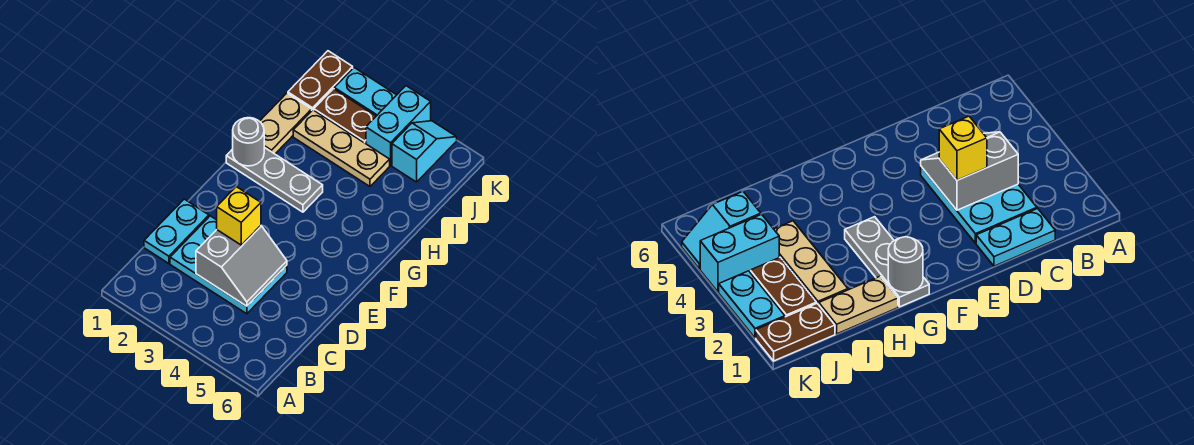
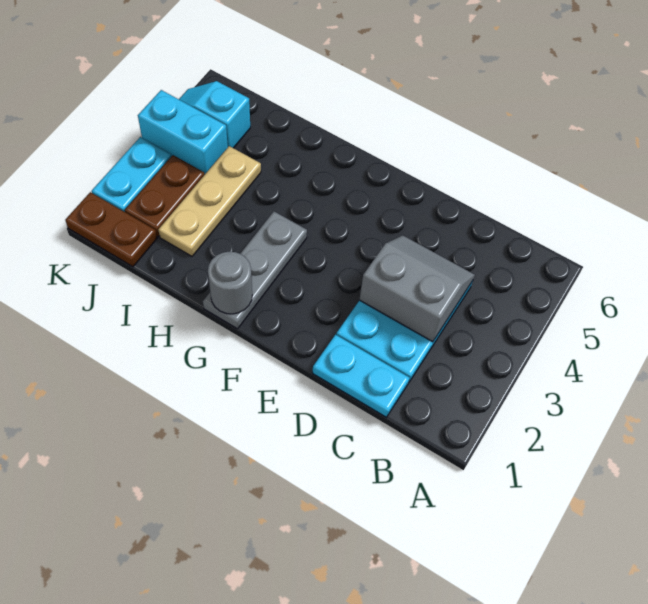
yellow brick D3 level 3 -> none
tan plate H1:I1 level 1 -> none

